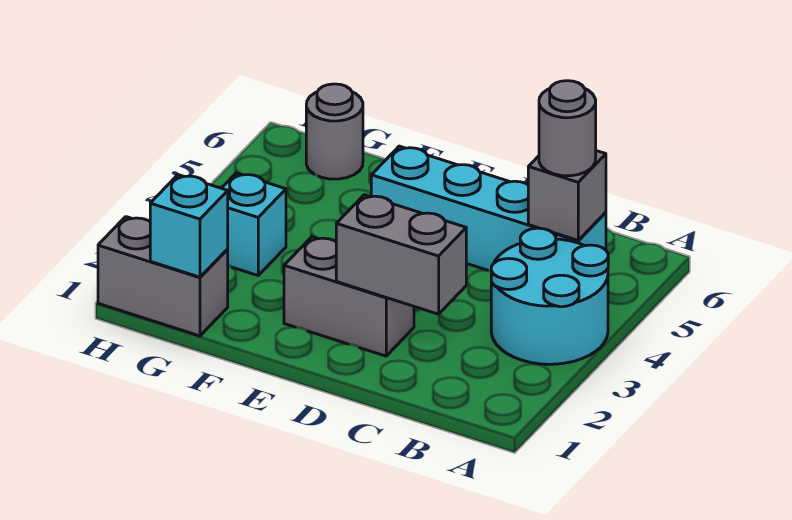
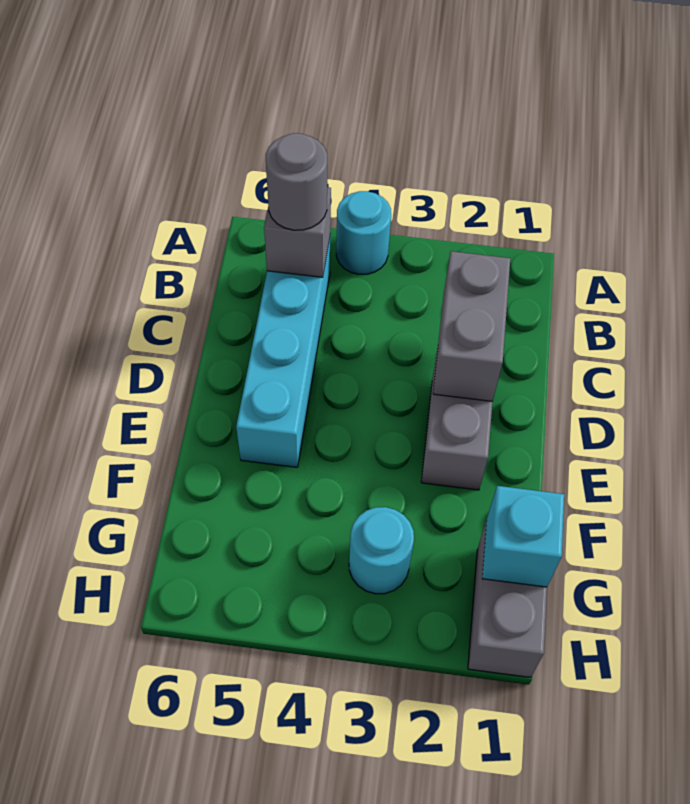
cyan round brick A3:B4 level 1 -> cyan round brick A4 level 1
cyan brick G3 level 1 -> cyan round brick G3 level 1
grey round brick G6 level 1 -> none

